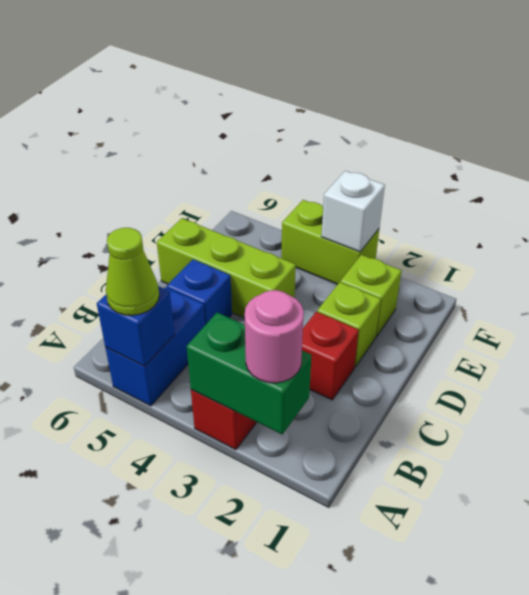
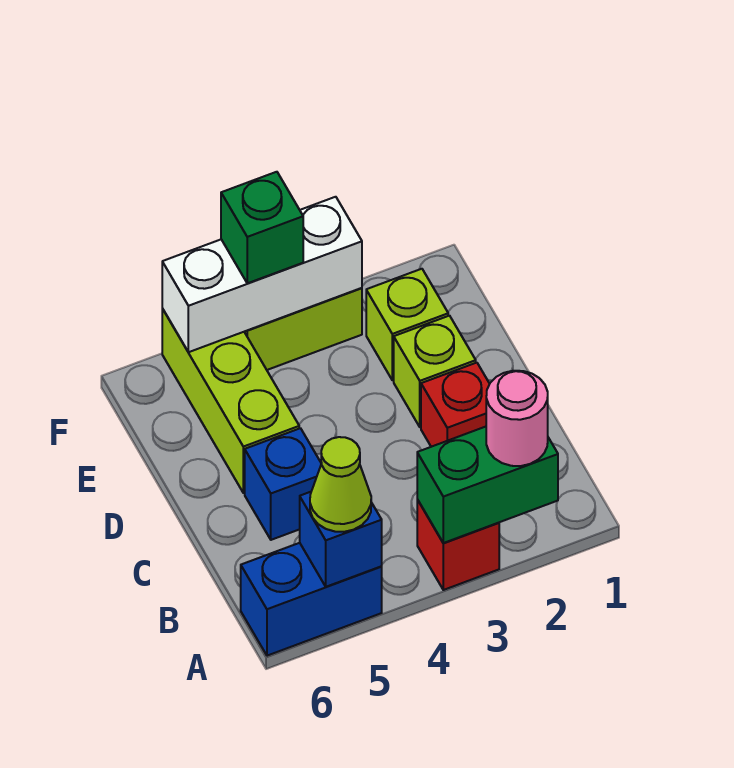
blue brick A5:B5 level 1 -> blue brick A5:A6 level 1
lime brick D4:D6 level 1 -> lime brick D5:F5 level 1
white brick F3 level 2 -> white brick F3:F5 level 2
none -> green brick F4 level 3

